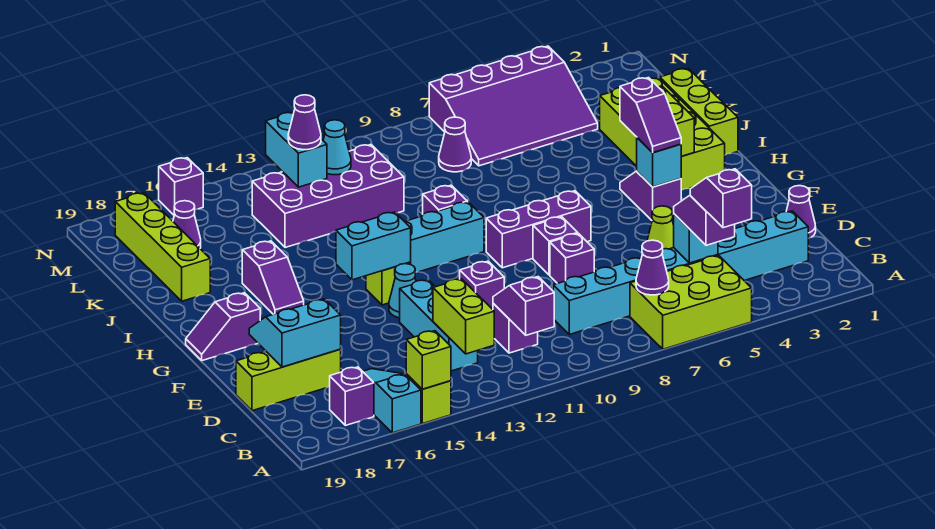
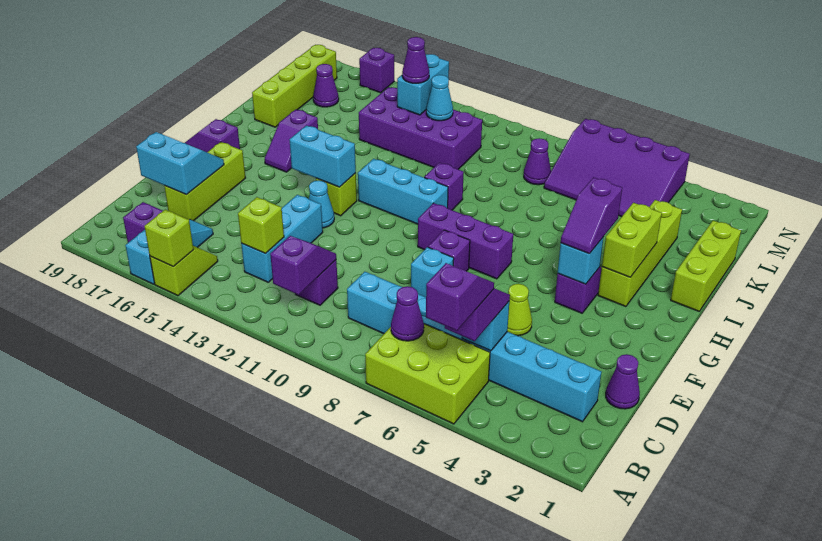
lime brick B13:C13 level 2 -> lime brick C13 level 2
lime brick D17:D19 level 1 -> lime brick D17:F17 level 1
purple brick E8 level 1 -> cyan brick E8 level 1
purple brick E11 level 1 -> none
lime brick H2:K3 level 1 -> lime brick H3:K3 level 1

